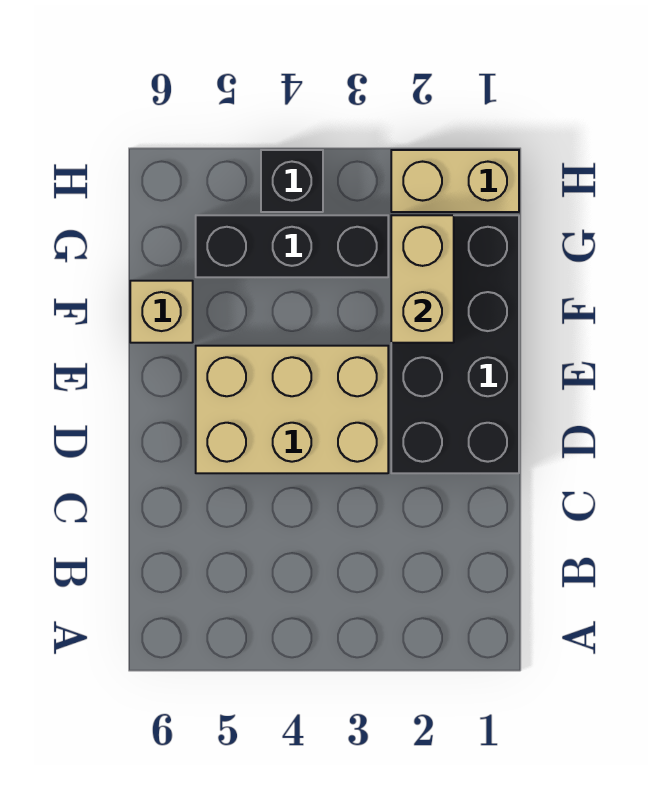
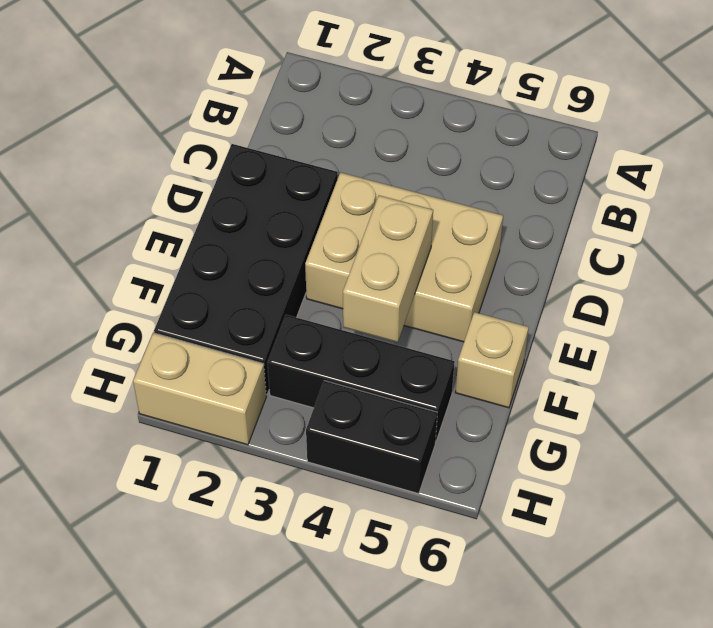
tan brick F2:G2 level 2 -> tan brick E4:F4 level 2
black brick H4 level 1 -> black brick H4:H5 level 1

